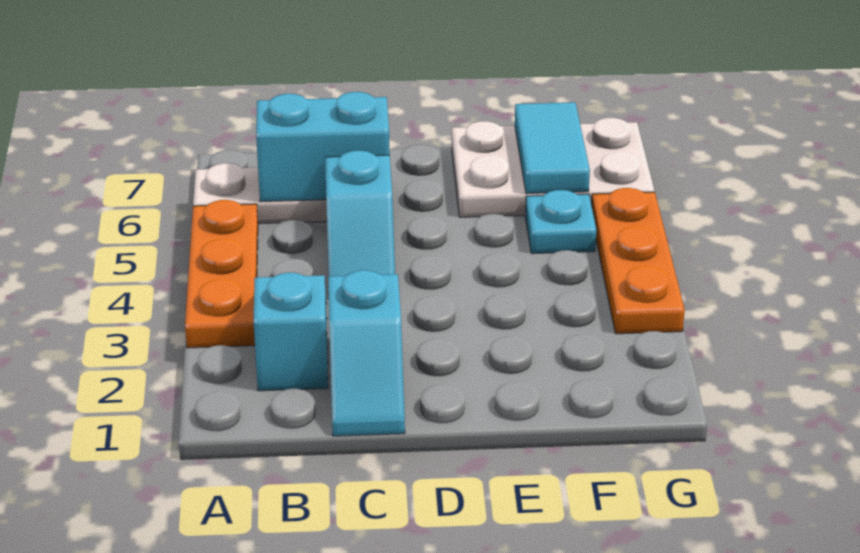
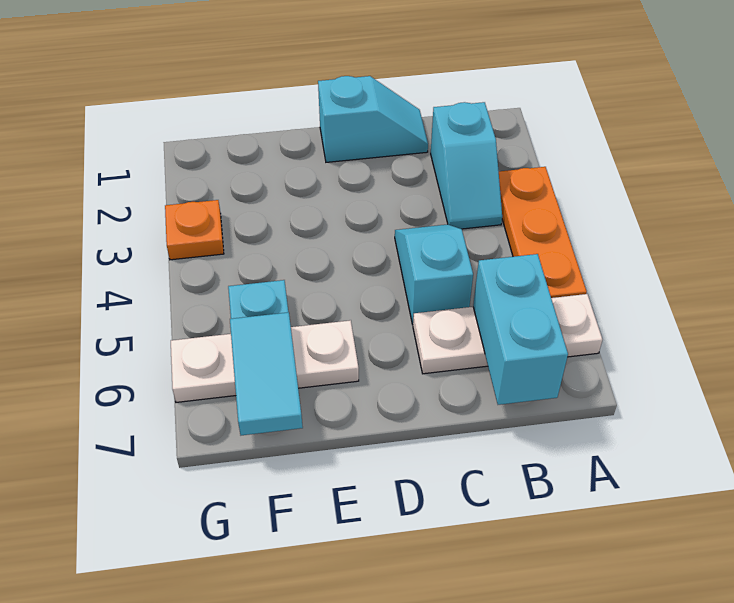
cyan brick B6:C6 level 2 -> cyan brick B6:B7 level 2
cyan slope C1:C2 level 1 top 2 -> cyan slope C1:D1 level 1 top D
white plate E6:G7 level 1 -> white plate E6:G6 level 1
orange plate G3:G5 level 1 -> orange plate G3 level 1

